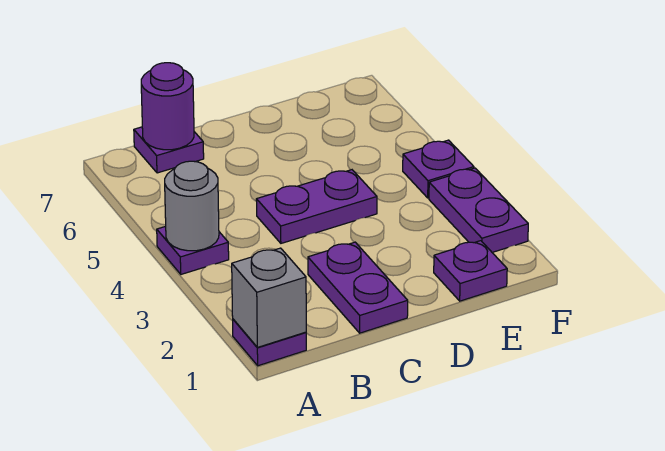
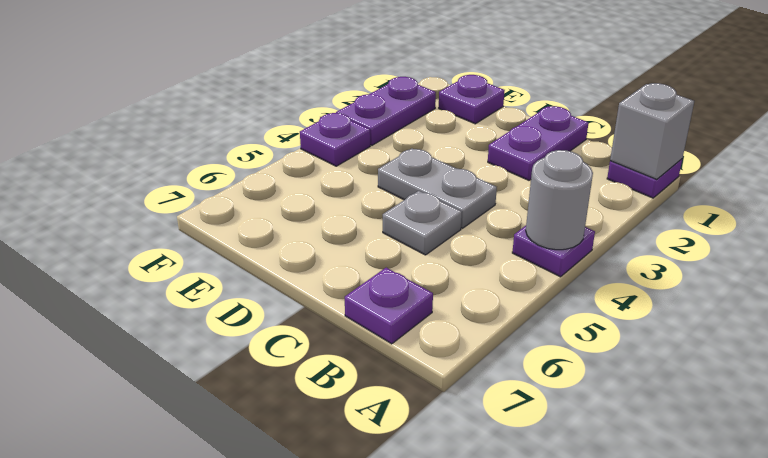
purple round brick B7 level 2 -> none
purple plate C4:D4 level 1 -> grey plate C4:D4 level 1
none -> grey plate C5 level 1

